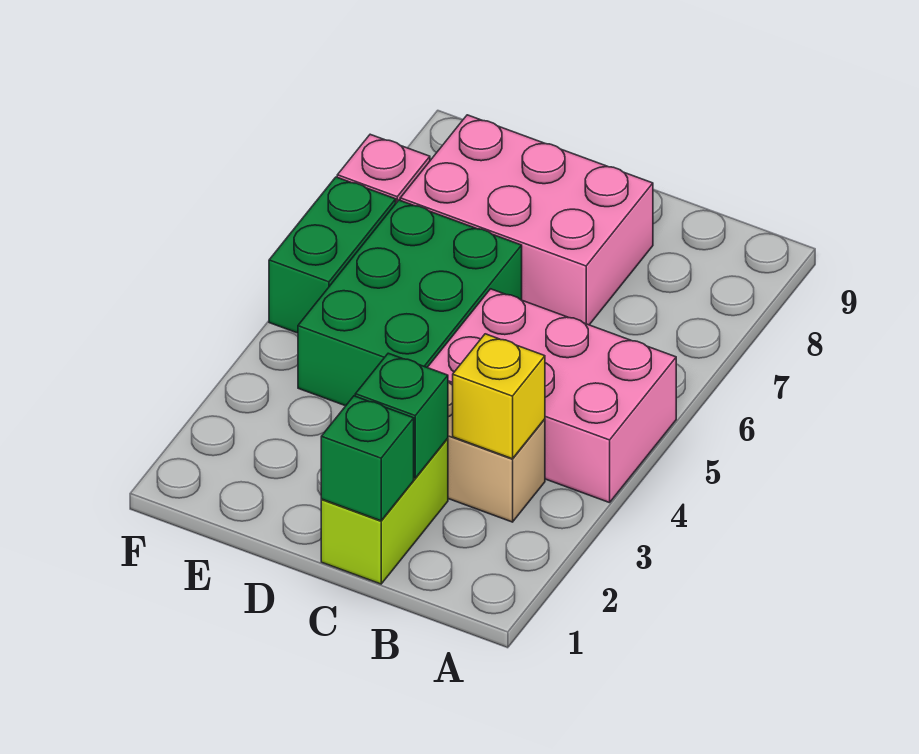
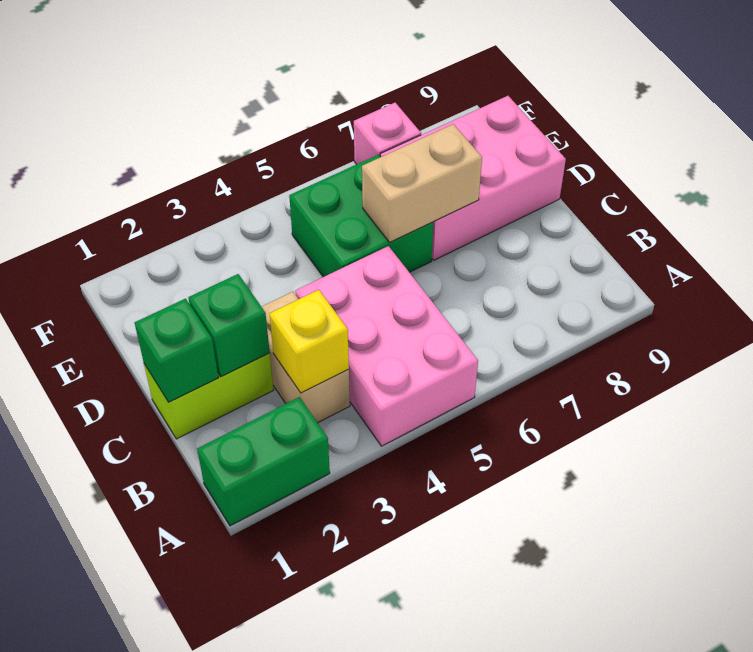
pink brick C7:E8 level 1 -> pink brick D7:E9 level 1
green brick D4:E6 level 1 -> green brick D5:E6 level 1
none -> tan brick D6:D7 level 2
green brick F5:F6 level 1 -> green brick A1:A2 level 1

